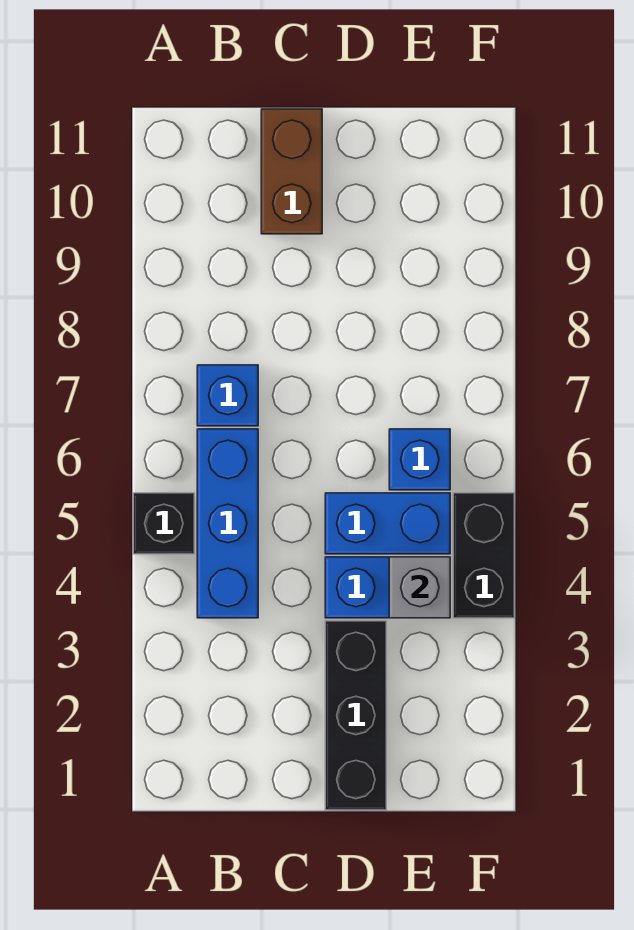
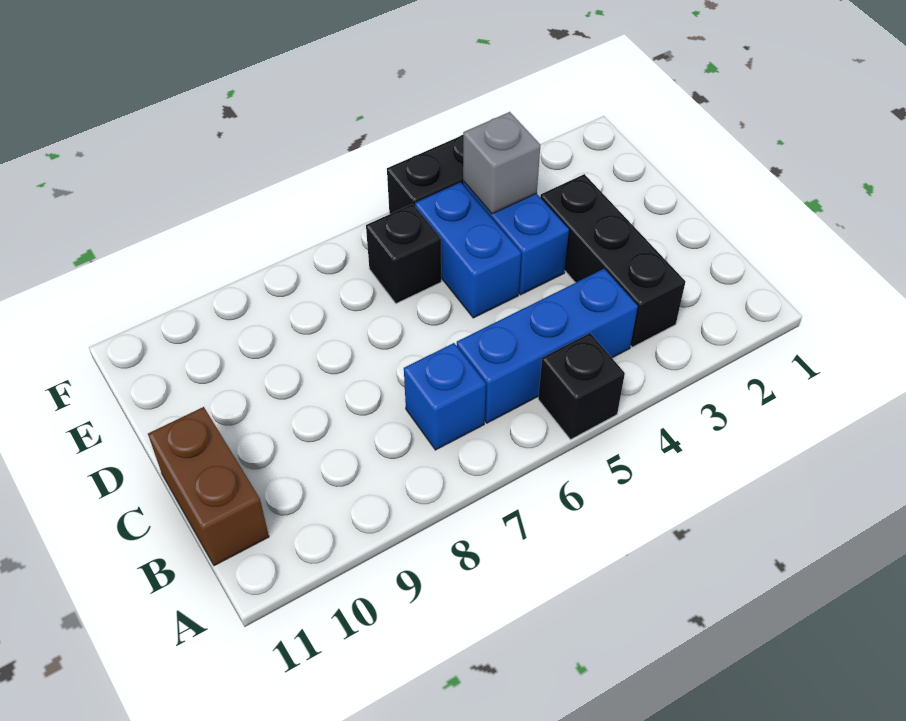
brown brick C10:C11 level 1 -> brown brick B11:C11 level 1
black brick D1:D3 level 1 -> black brick B3:D3 level 1
blue brick E6 level 1 -> black brick E6 level 1

